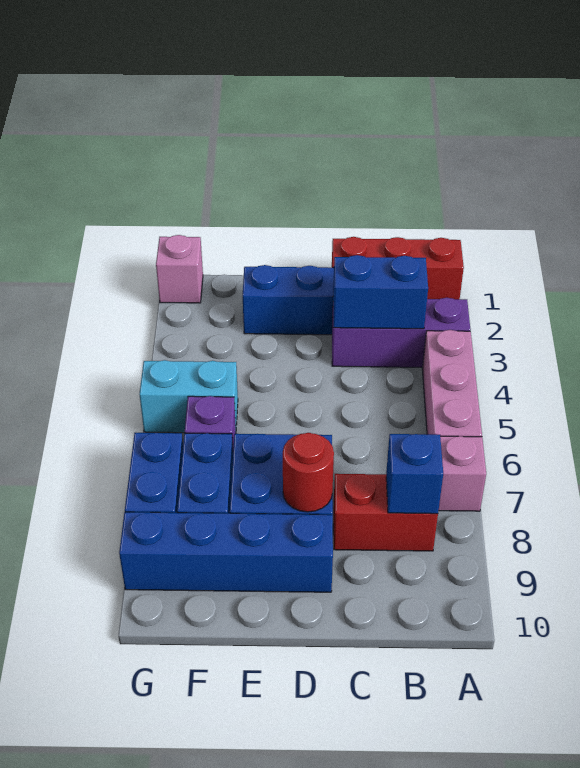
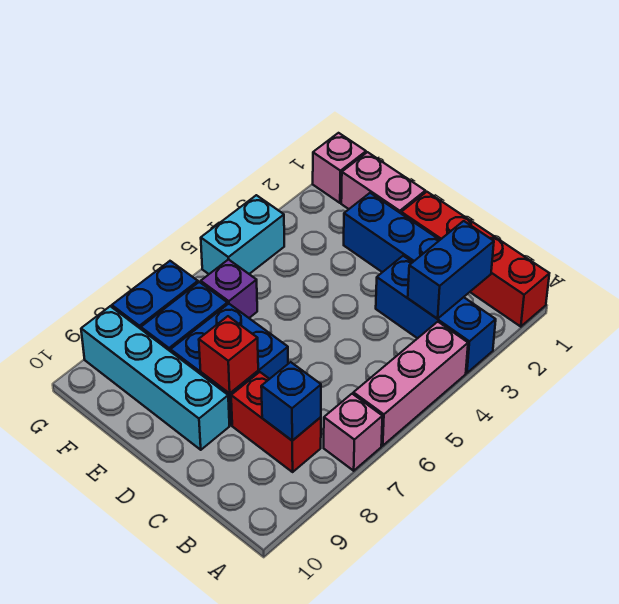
red brick A1:C1 level 1 -> red brick A1:D1 level 1
purple brick A3:C3 level 1 -> blue brick A3:C3 level 1
blue brick B3:C3 level 2 -> blue brick B2:B3 level 2
red round brick D8 level 2 -> red brick D8 level 2
blue brick D9:G9 level 1 -> cyan brick D9:G9 level 1
none -> pink brick E1:F1 level 1
cyan brick F5:G5 level 1 -> cyan brick G4:G5 level 1

